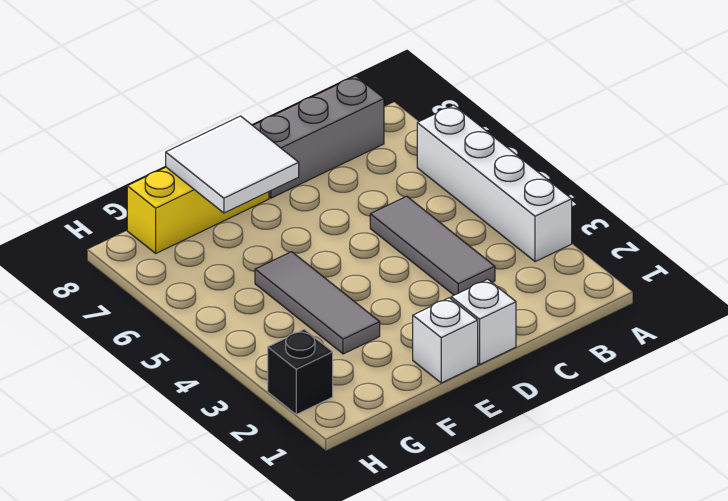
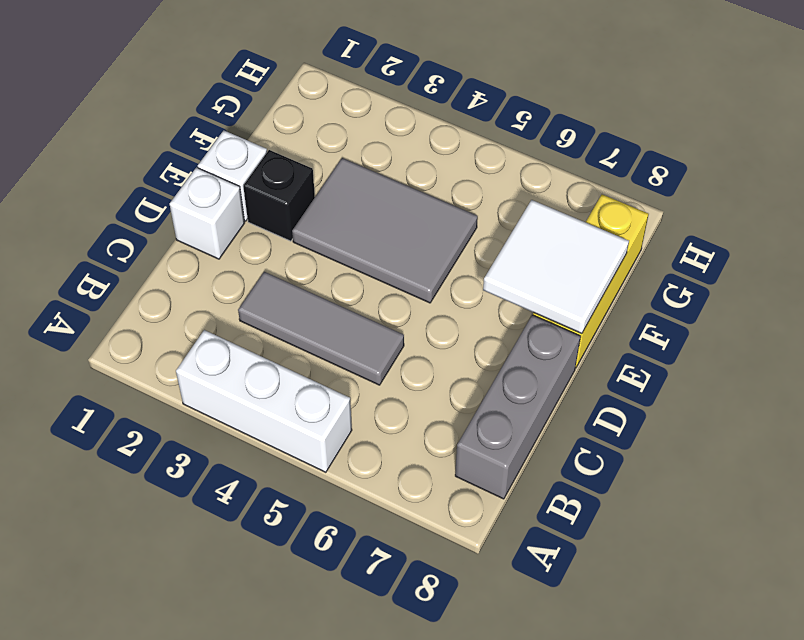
white brick A3:A6 level 1 -> white brick A3:A5 level 1
grey tile F3:F5 level 1 -> grey tile E3:F5 level 1
black brick H2 level 1 -> black brick E2 level 1

